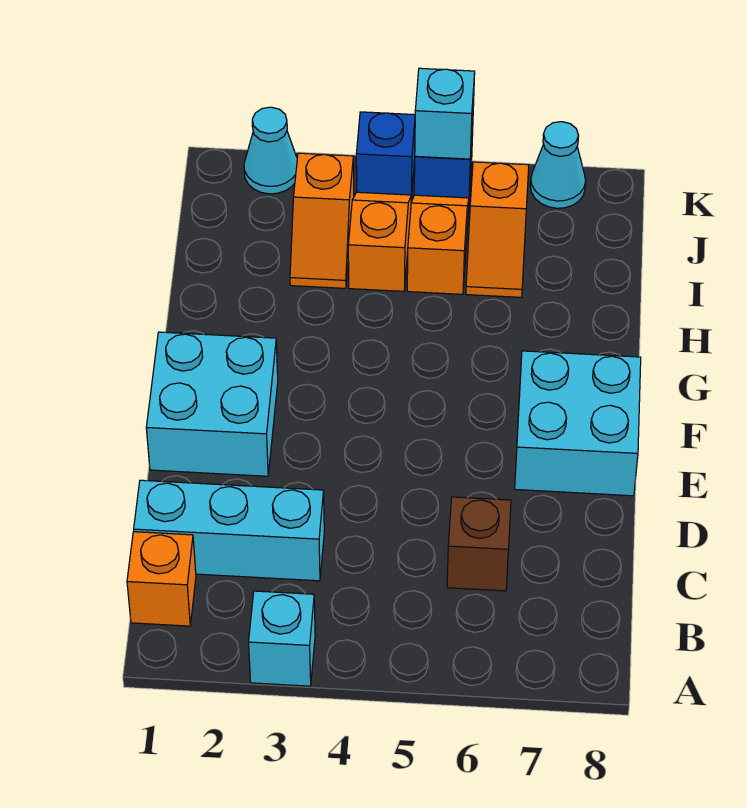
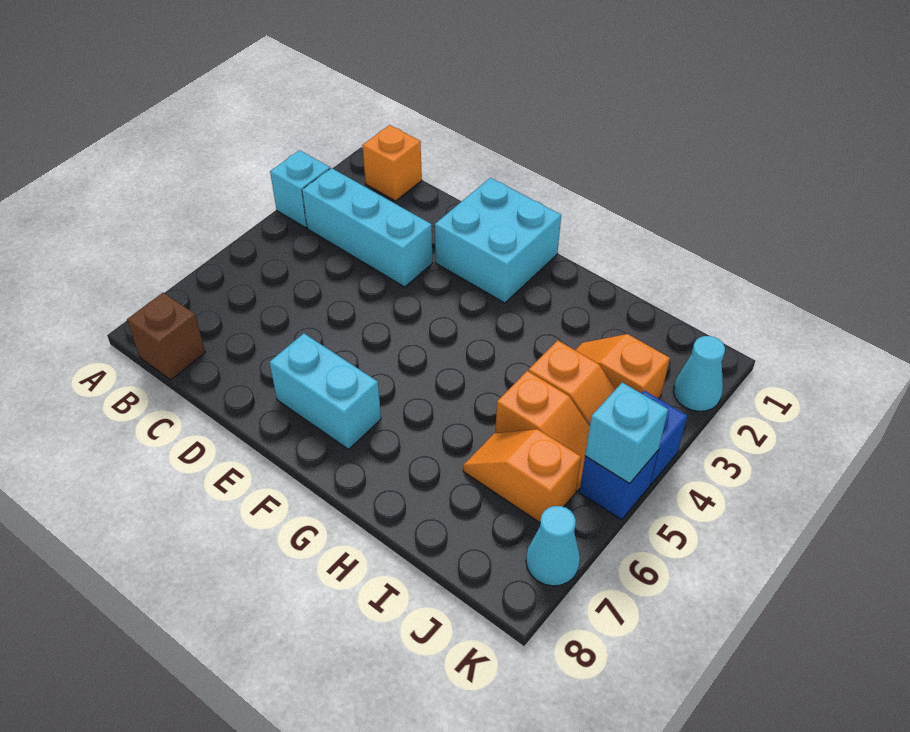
cyan brick C1:C3 level 1 -> cyan brick B3:D3 level 1
brown brick C6 level 1 -> brown brick B8 level 1
cyan brick E7:F8 level 1 -> cyan brick E7:F7 level 1

